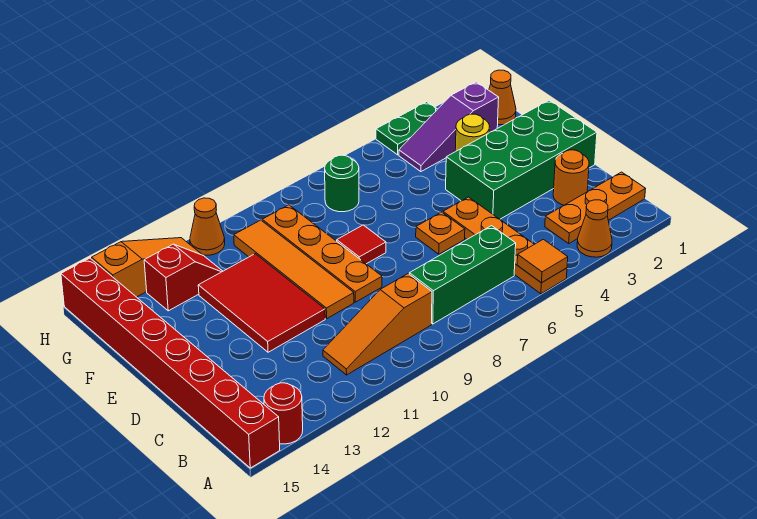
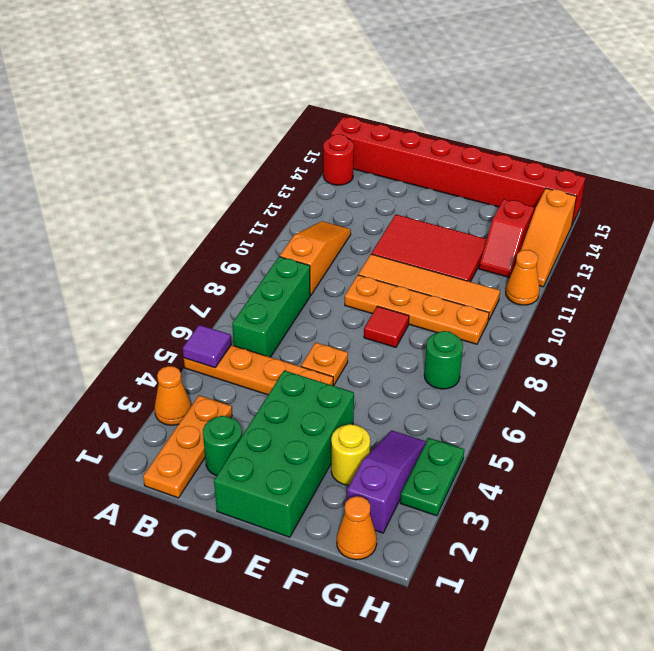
orange tile A5 level 2 -> purple tile A5 level 2
orange round brick C2 level 1 -> green round brick C2 level 1

